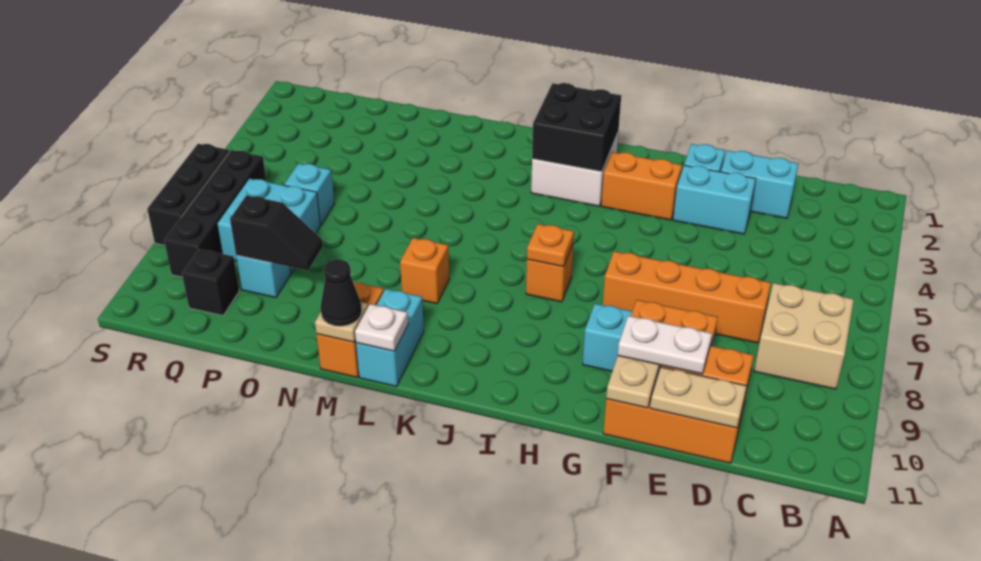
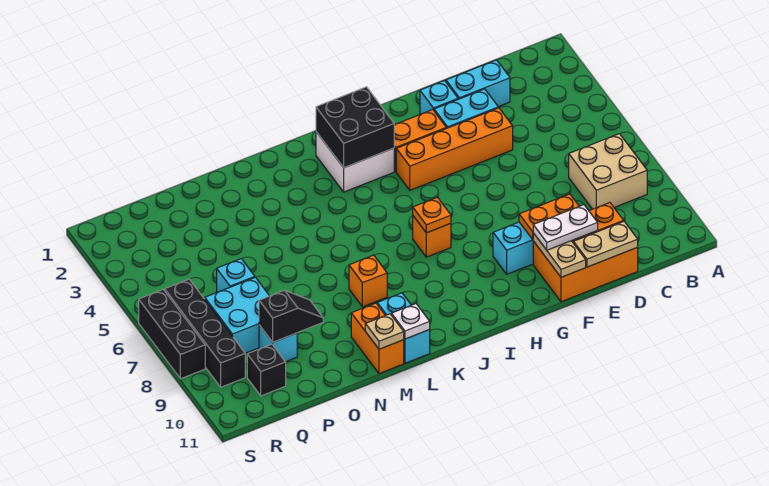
orange brick D7:G7 level 1 -> orange brick E4:H4 level 1
black cone M11 level 3 -> none

